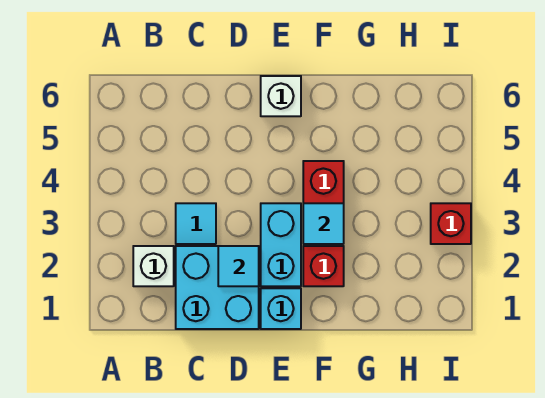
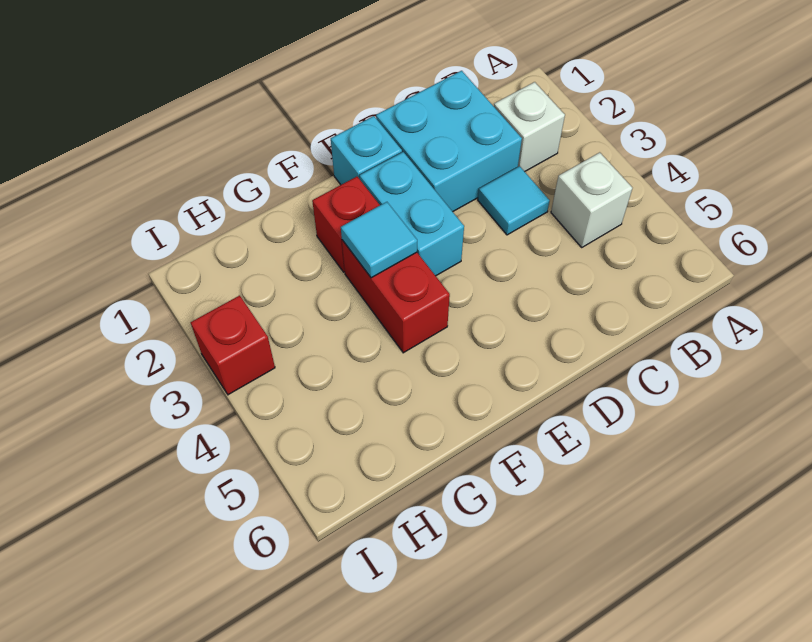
cyan tile D2 level 2 -> none
white brick E6 level 1 -> white brick B4 level 1

